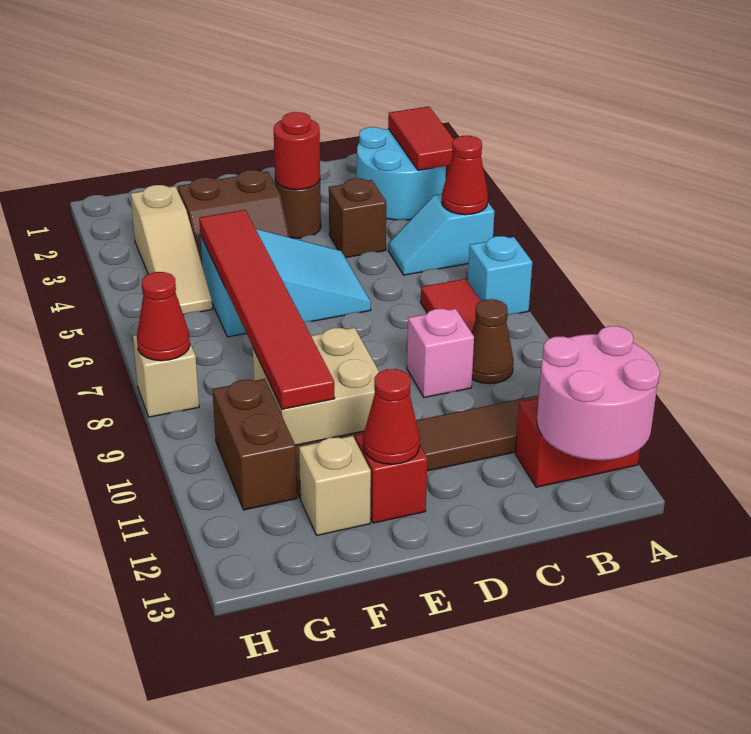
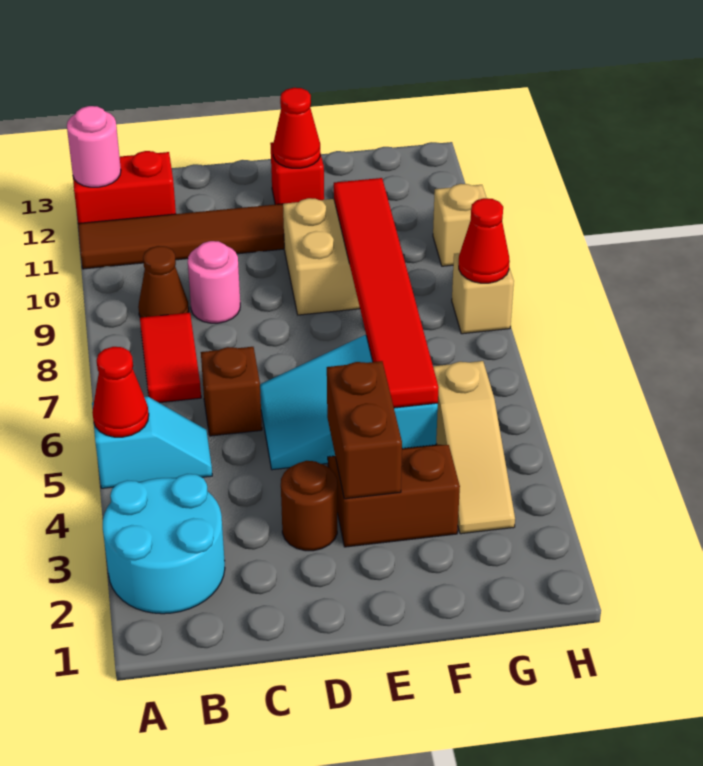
red tile A2:A3 level 2 -> none
cyan brick A7 level 1 -> none
pink round brick A12:B13 level 2 -> pink round brick A12 level 2
brown brick C4 level 1 -> brown brick C6 level 1
pink brick C9 level 1 -> pink round brick C9 level 1
red round brick D3 level 2 -> none
tan brick F12 level 1 -> tan brick H10 level 1
tan slope G3:G5 level 1 top 3 -> tan slope G3:G5 level 1 top 5
brown brick G10:G11 level 1 -> brown brick E3:E4 level 2

